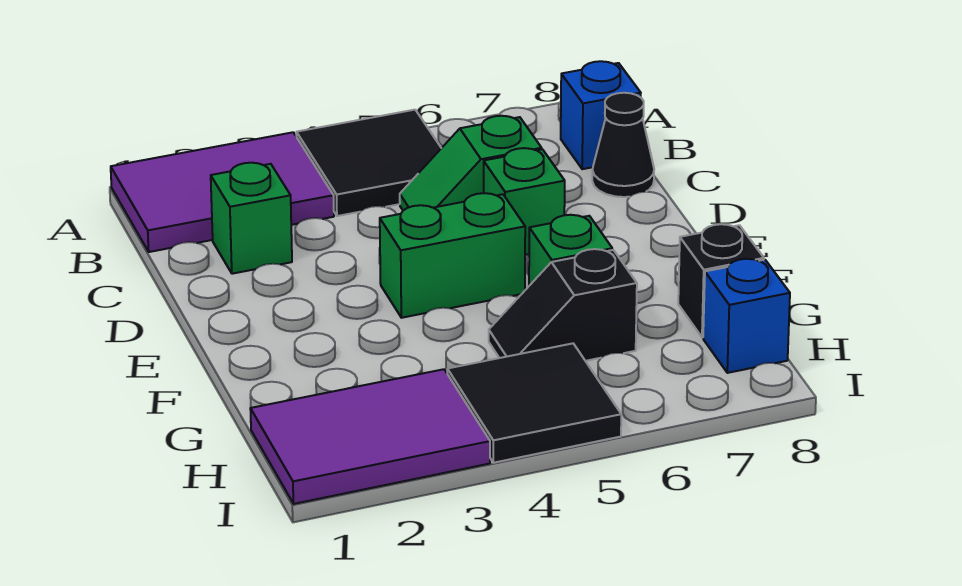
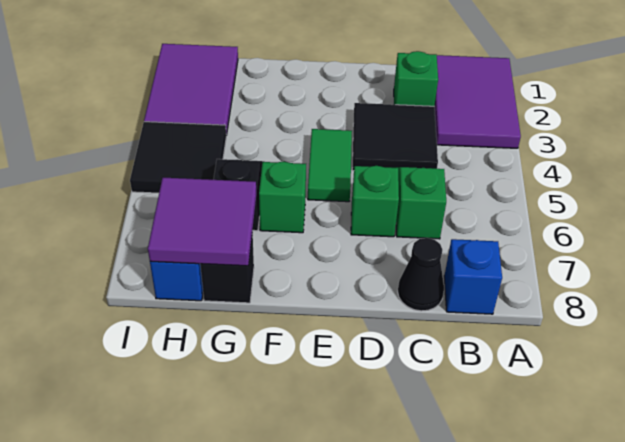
black tile A4:B5 level 1 -> black tile C3:D4 level 1
green brick E4:E5 level 1 -> green tile E4:E5 level 1
none -> purple tile G7:H8 level 2

